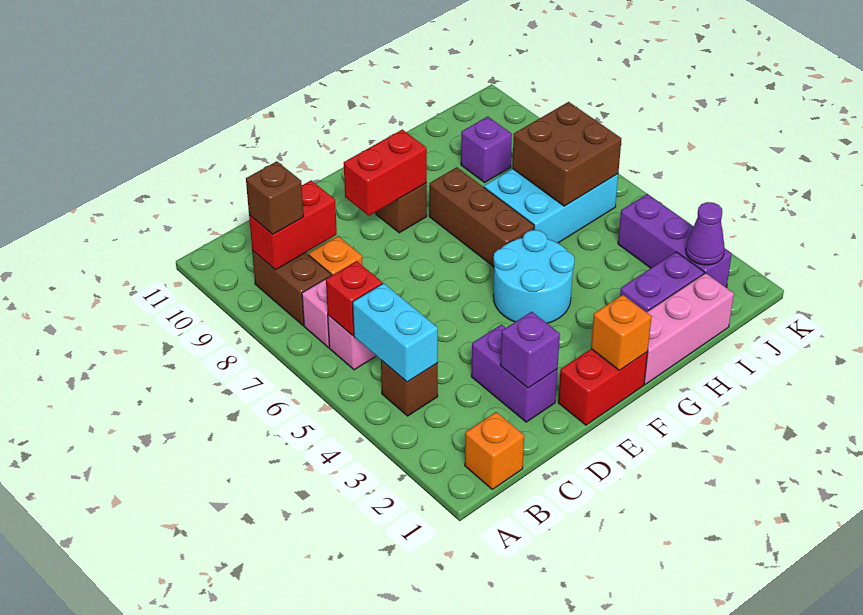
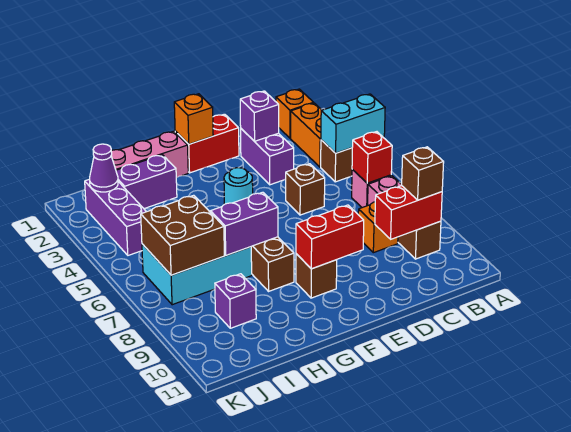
none -> orange brick B2:B3 level 1
cyan brick B4:B5 level 2 -> cyan brick A4:B4 level 2
none -> brown brick D5 level 1
cyan round brick F4:G5 level 1 -> cyan round brick F4 level 1
none -> purple brick G7:H7 level 2

